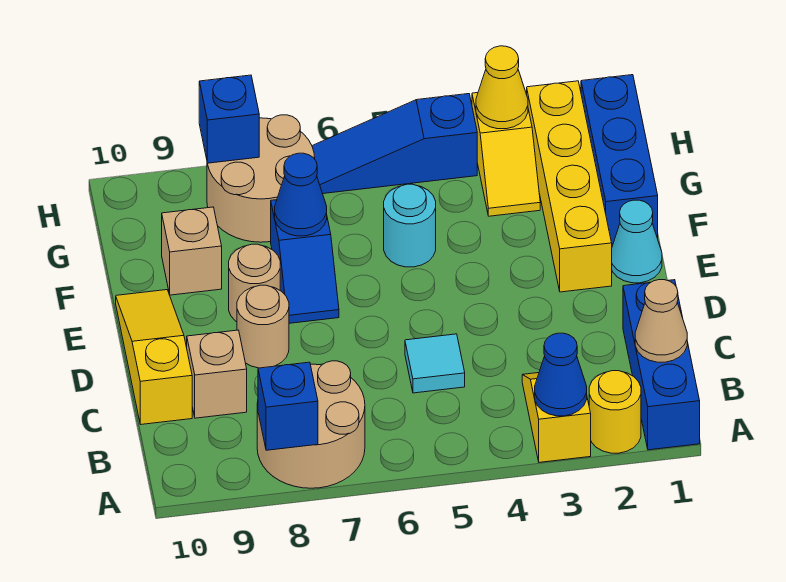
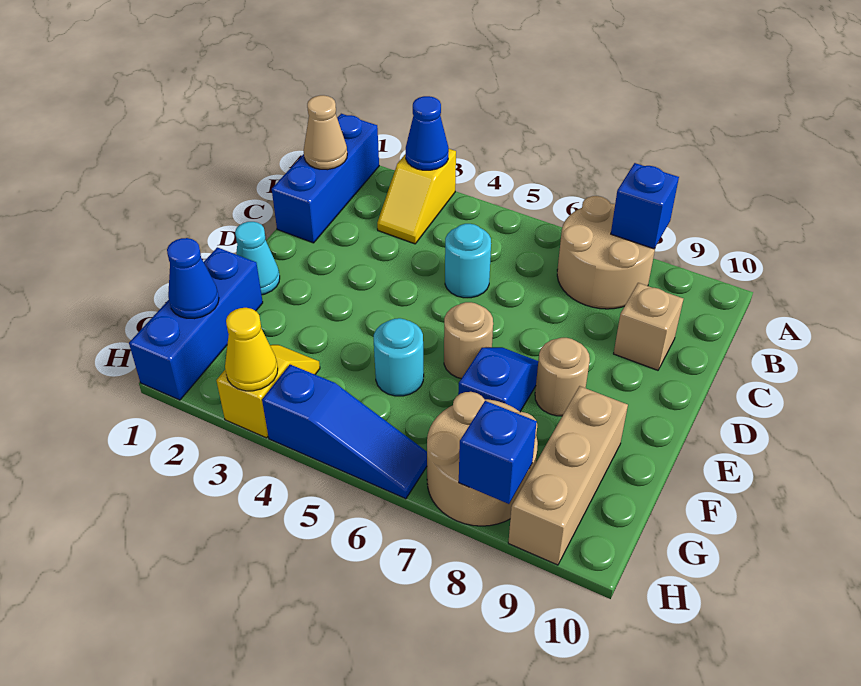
yellow round brick A2 level 1 -> none
cyan tile C5 level 1 -> cyan round brick C5 level 1
yellow slope C10:E10 level 1 top C -> none
tan round brick D8 level 1 -> tan round brick E6 level 1
yellow brick E2:H2 level 1 -> none
blue cone F7 level 2 -> blue cone G1 level 2
tan brick F9 level 1 -> tan brick F9:H9 level 1

